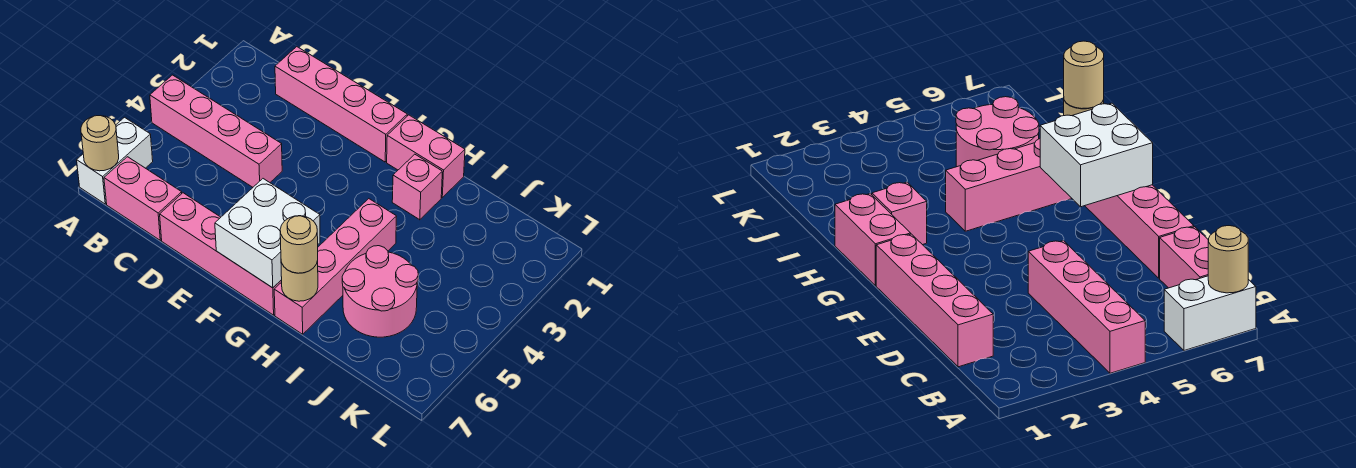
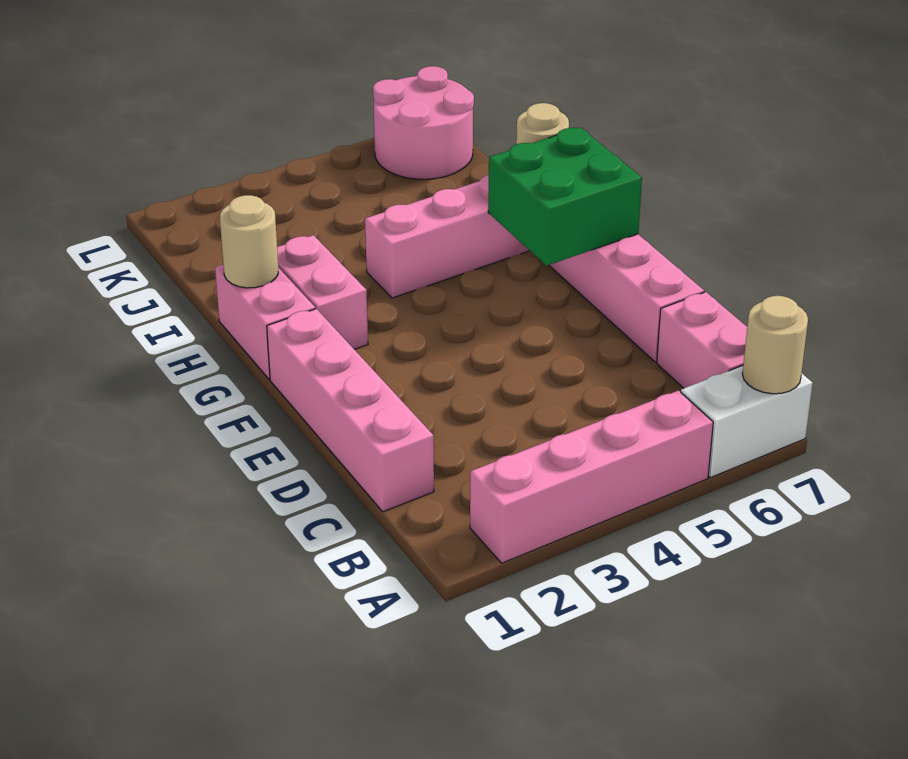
pink brick A4:D4 level 1 -> pink brick A2:A5 level 1
white brick F6:G7 level 2 -> green brick F6:G7 level 2
pink brick H2 level 1 -> pink brick G2:H2 level 1
tan round brick H7 level 3 -> tan round brick H1 level 2
pink round brick I5:J6 level 1 -> pink round brick K6:L7 level 1

